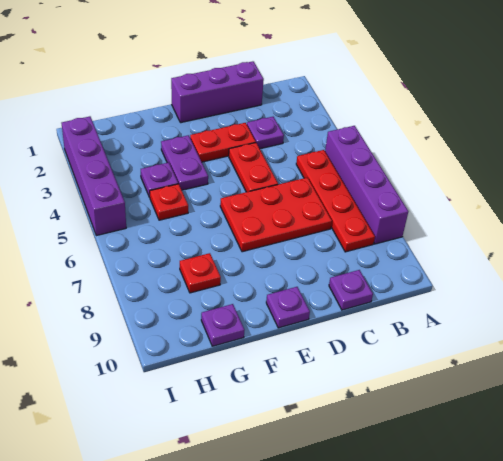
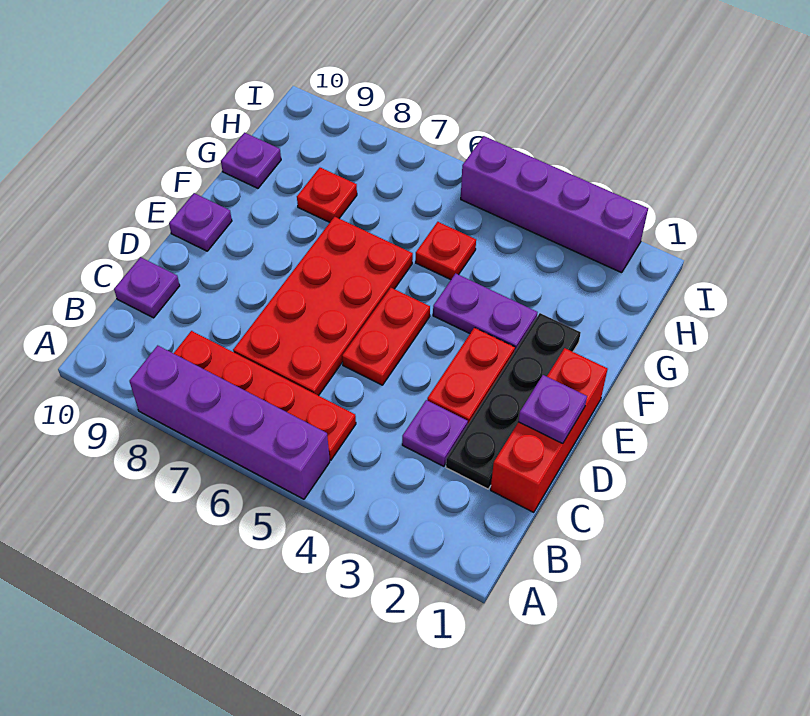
purple brick C1:E1 level 1 -> red brick C1:E1 level 1
none -> black plate C2:F2 level 1
red plate C6:E7 level 1 -> red plate C6:F7 level 1
red plate D4:D5 level 1 -> red plate D5:E5 level 1
purple plate G4 level 1 -> purple plate D1 level 2

